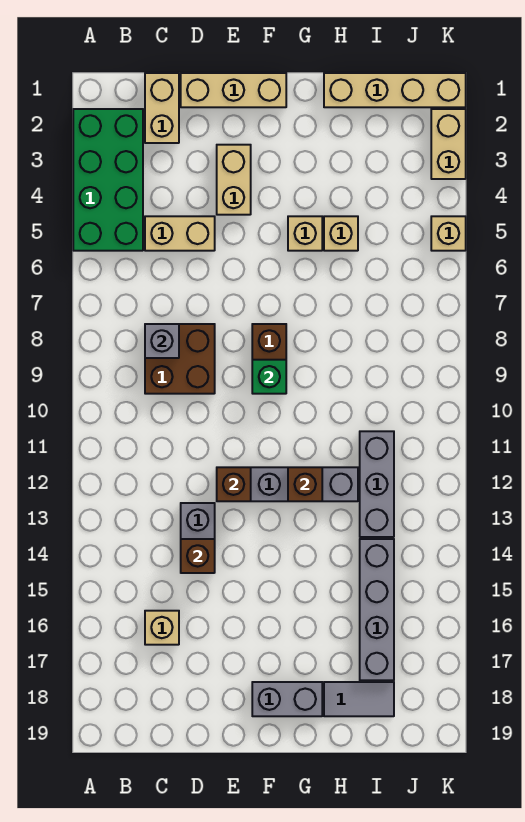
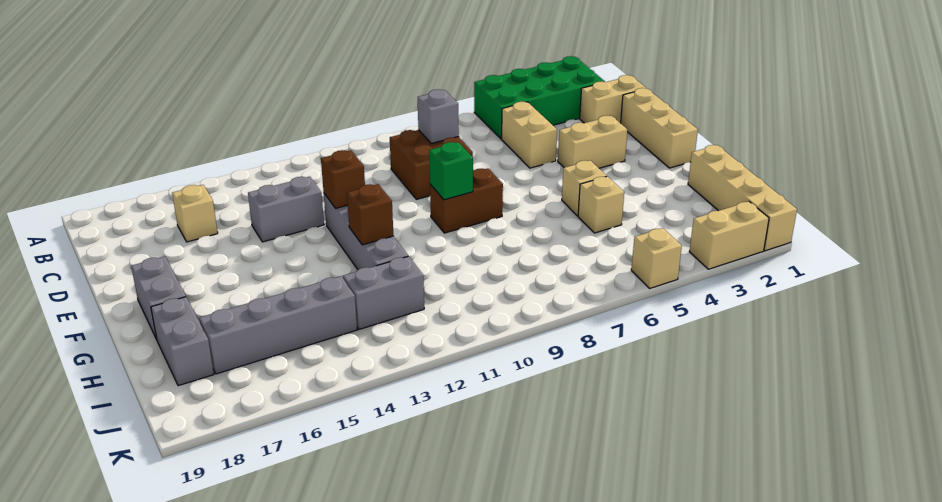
brown brick D14 level 2 -> none
grey tile H18:I18 level 1 -> grey brick H18:I18 level 1
grey brick I11:I13 level 1 -> grey brick I12:I13 level 1

